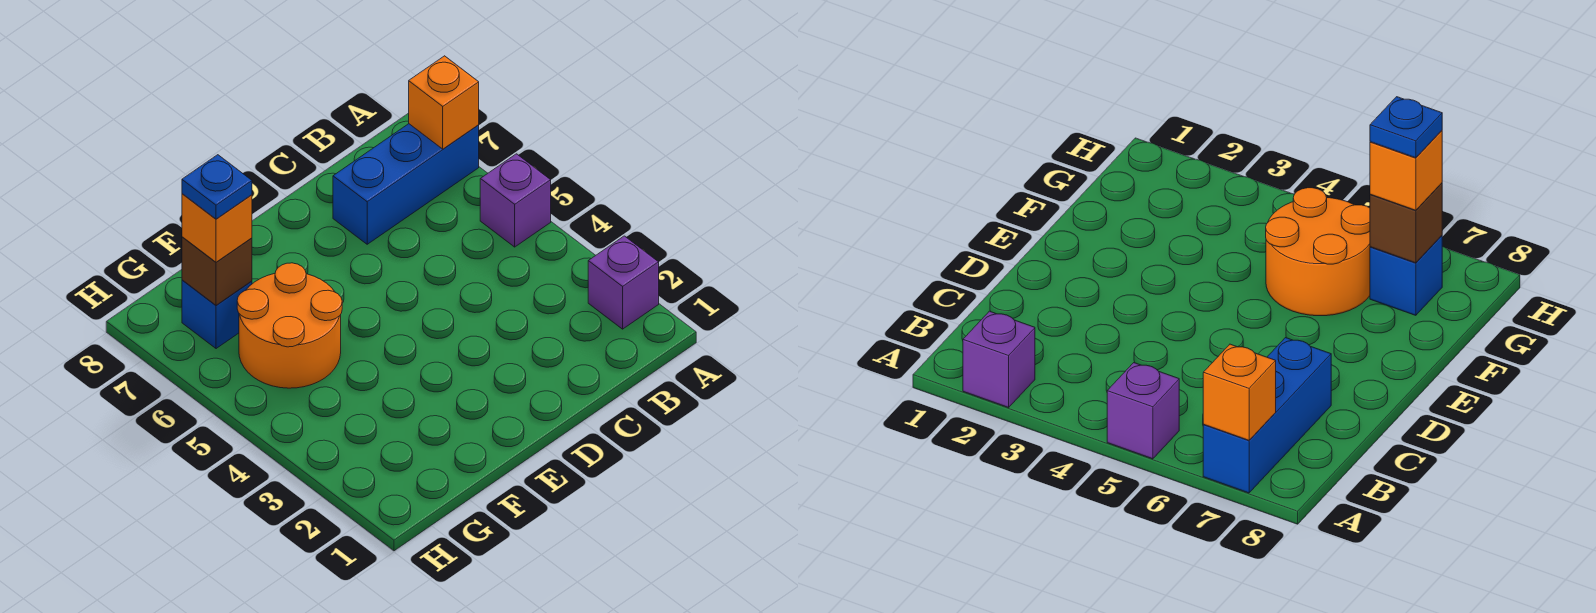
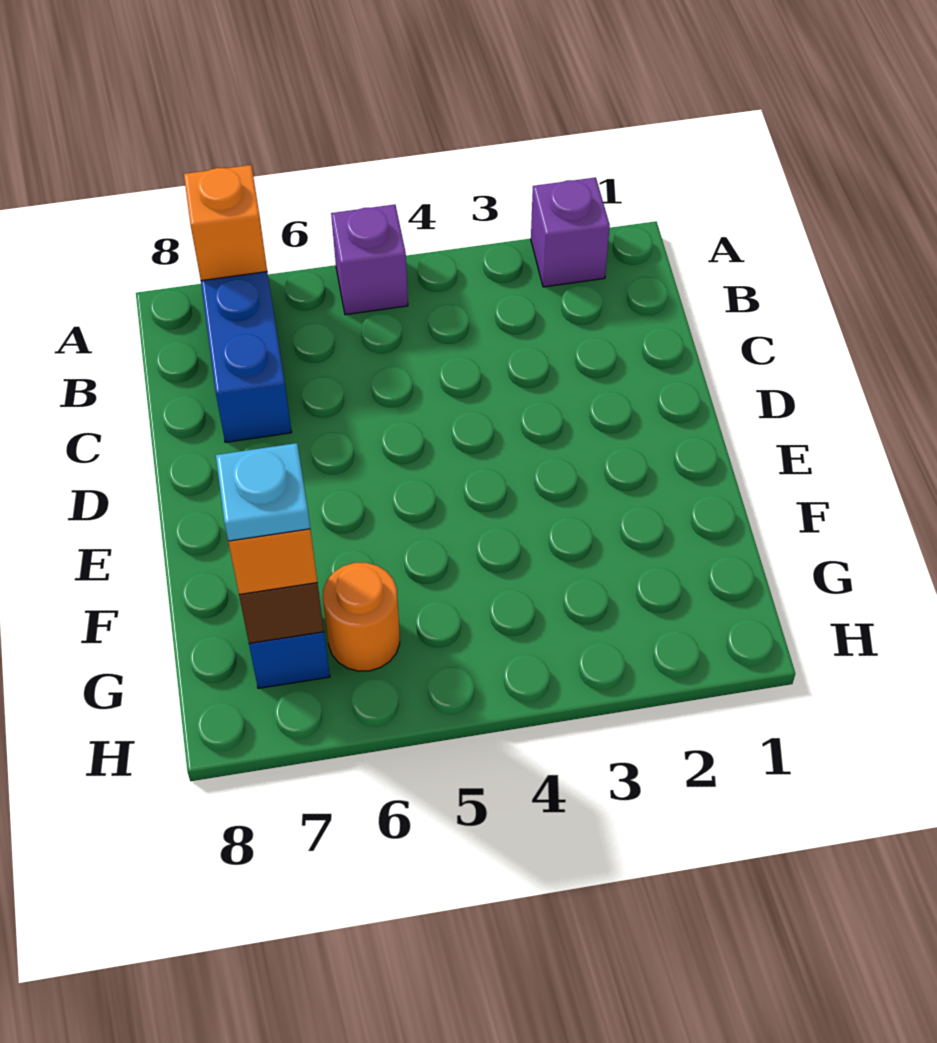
orange round brick F5:G6 level 1 -> orange round brick G6 level 1
blue plate G7 level 4 -> cyan plate G7 level 4

